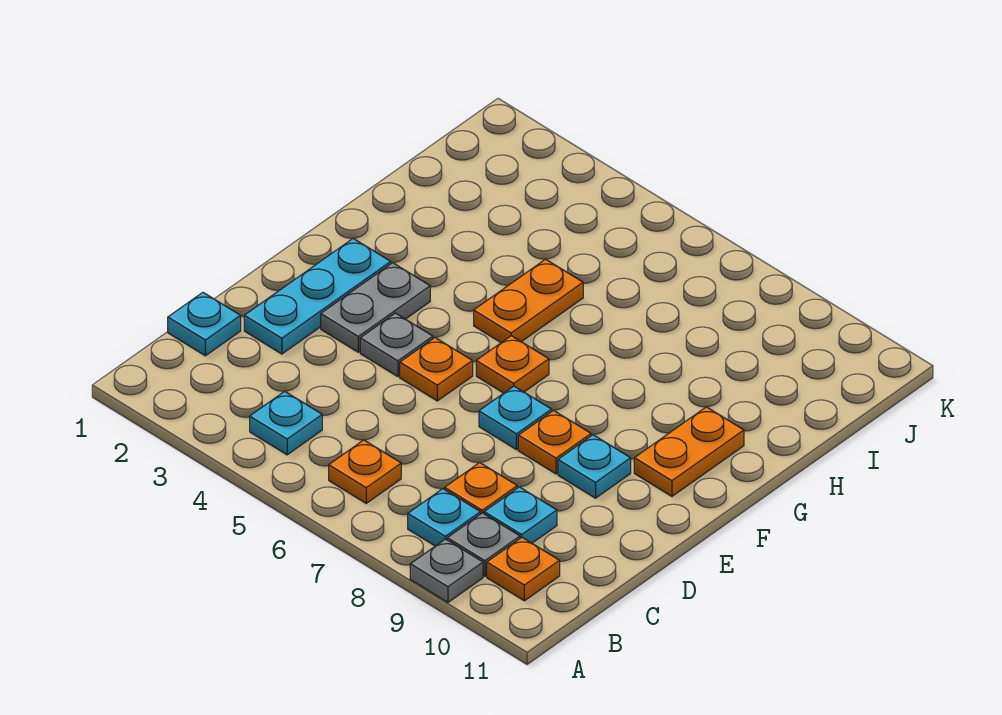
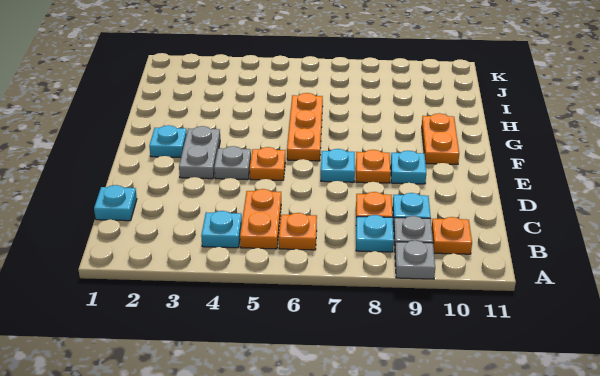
cyan plate D2:F2 level 1 -> cyan plate F2 level 1
orange plate F6 level 1 -> orange plate F6:H6 level 1
orange plate G5:H5 level 1 -> orange plate B5:C5 level 1

